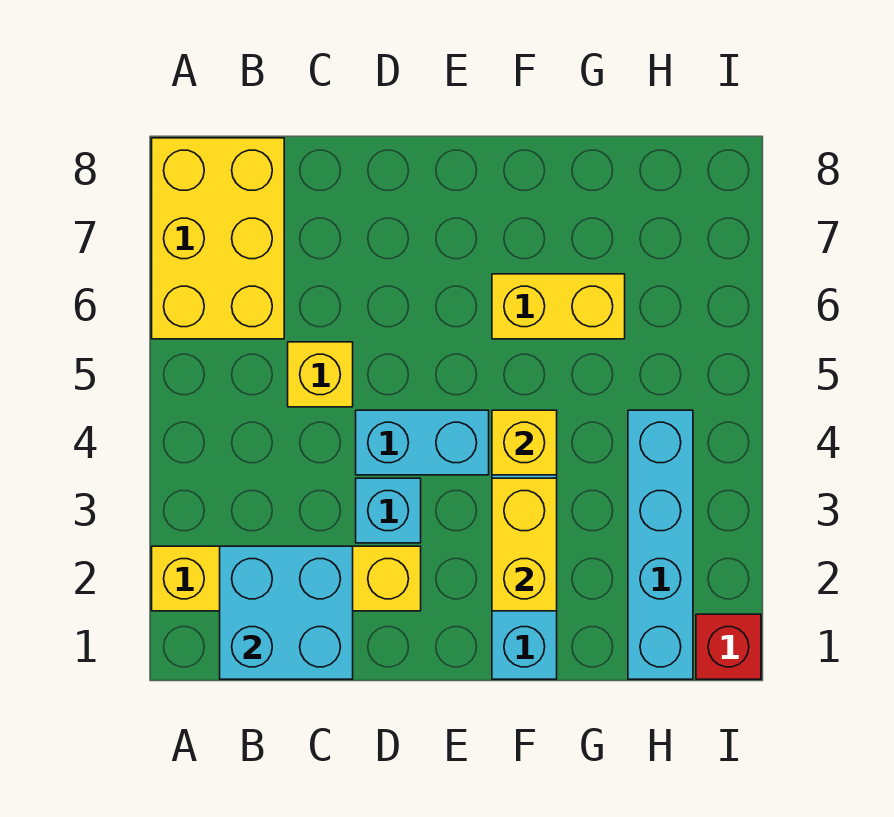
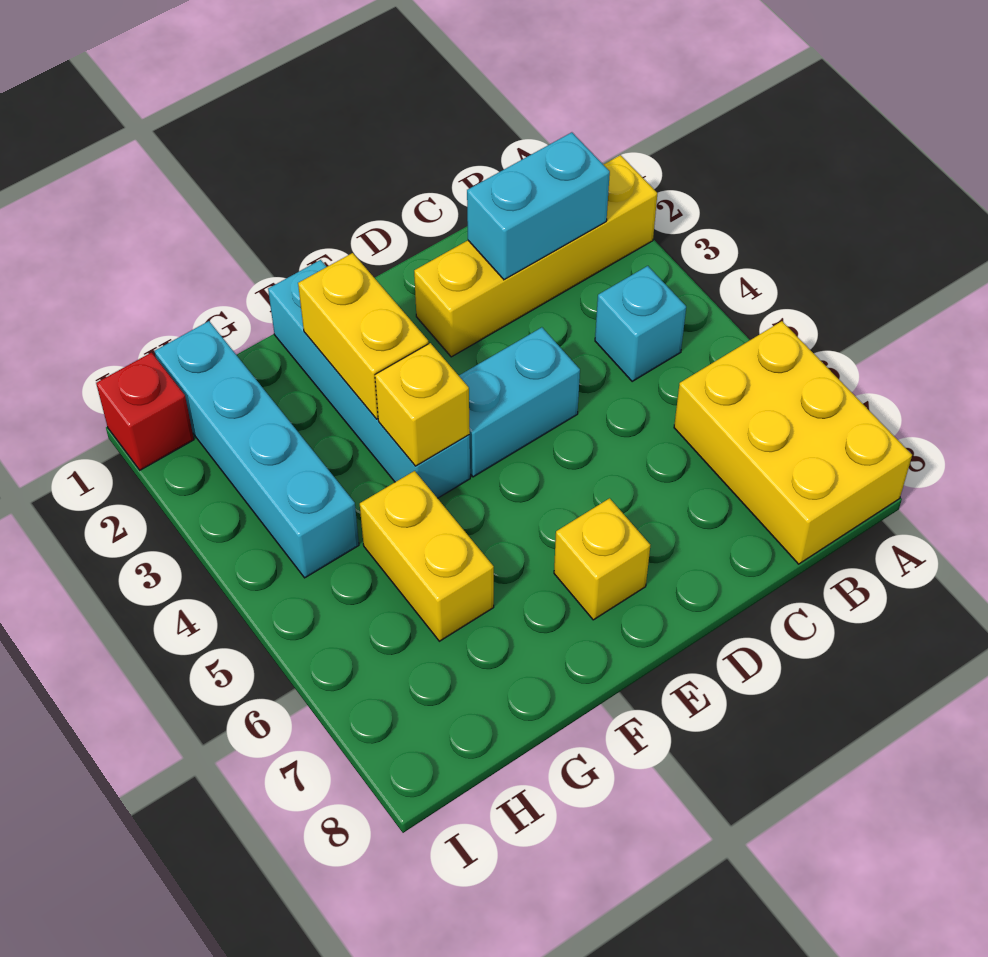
cyan brick B1:C2 level 2 -> cyan brick B2:C2 level 2
yellow brick C5 level 1 -> yellow brick E7 level 1
cyan brick D3 level 1 -> cyan brick B4 level 1
yellow brick F6:G6 level 1 -> yellow brick G5:G6 level 1

